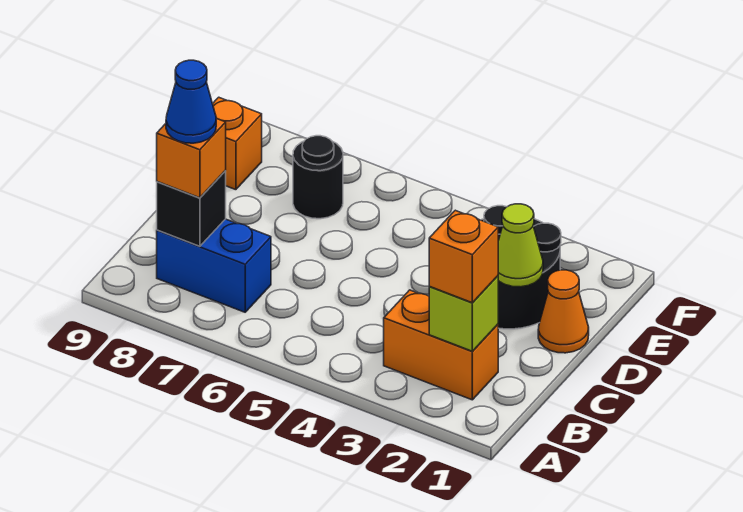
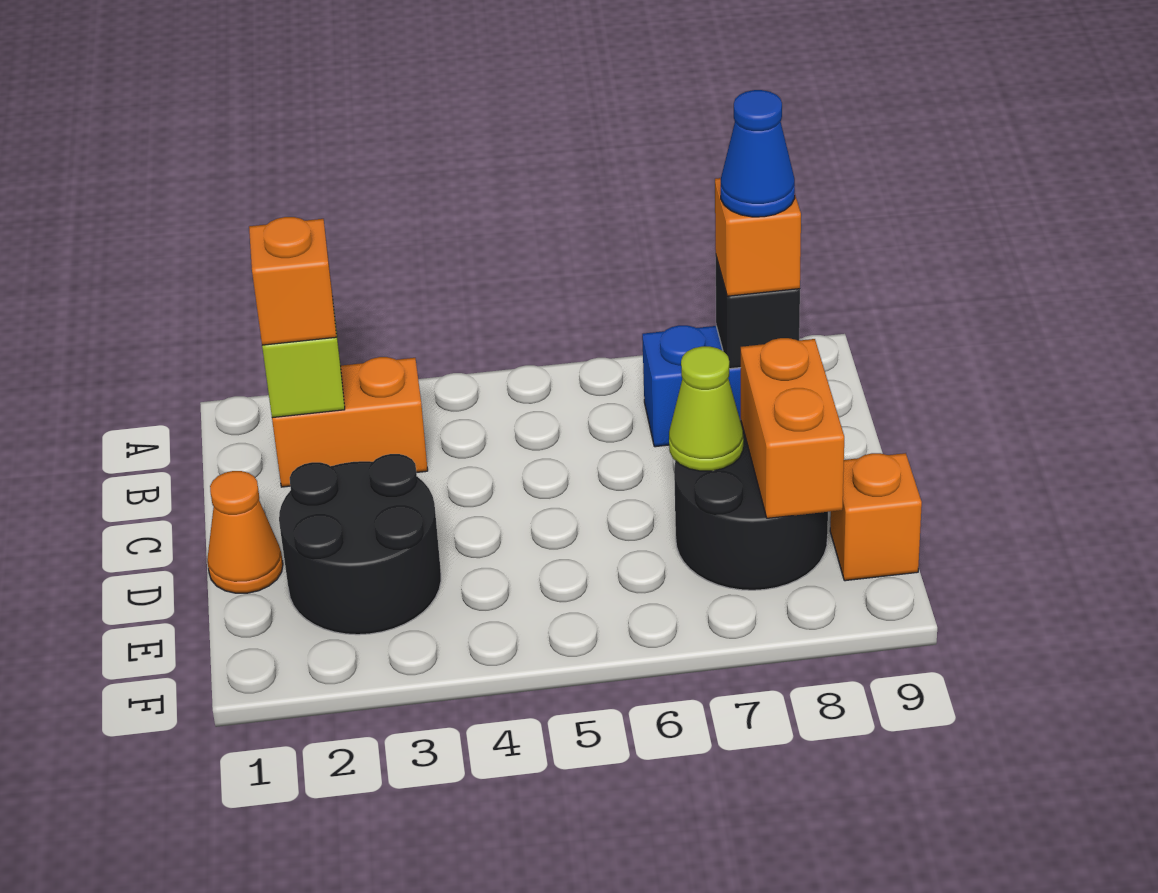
lime cone D2 level 2 -> lime cone D7 level 2
none -> orange brick D8:E8 level 2
black round brick E7 level 1 -> black round brick D7:E8 level 1

